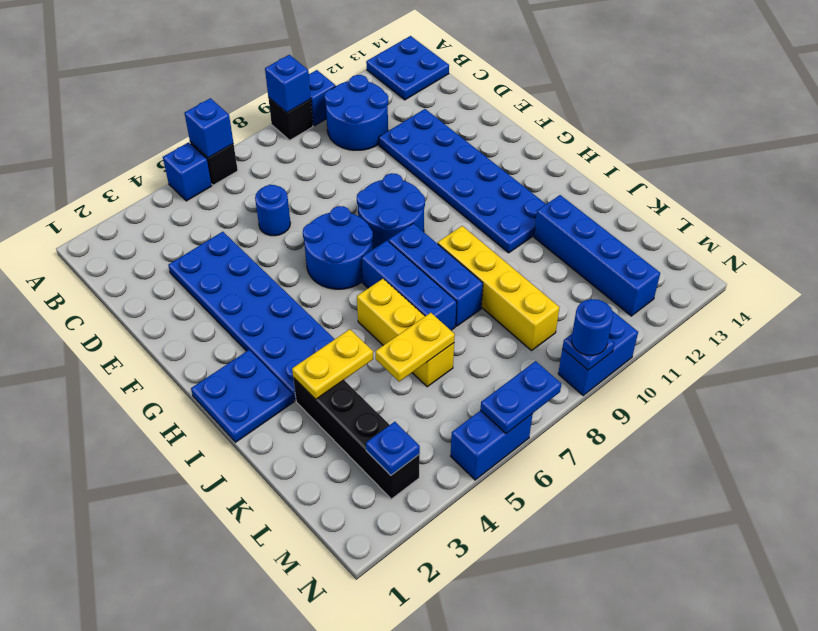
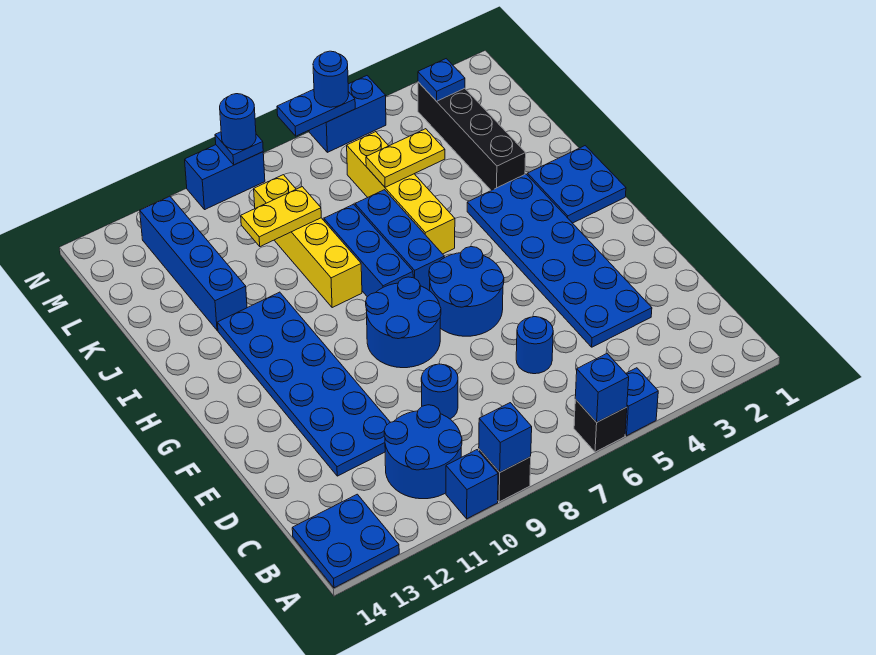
none -> blue round brick D9 level 1
yellow brick I6:K6 level 1 -> yellow brick I6:L6 level 1
yellow plate J3:J4 level 2 -> yellow plate K9:K10 level 2
none -> blue round brick N6 level 3

